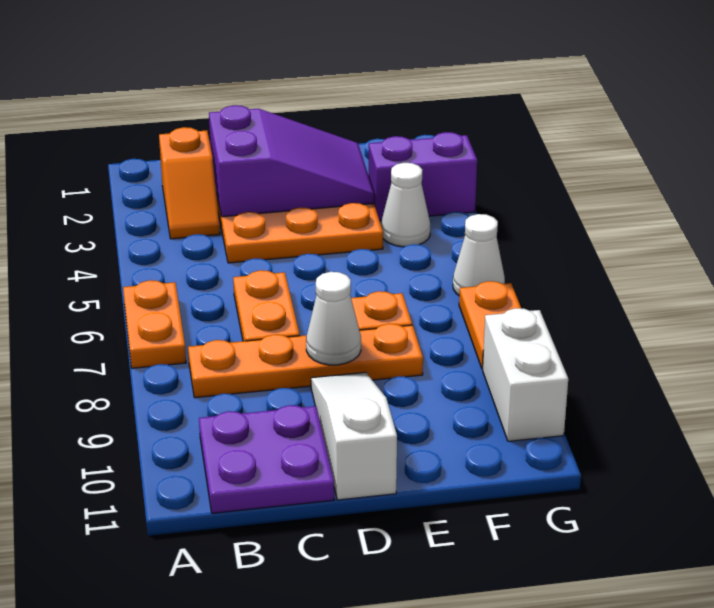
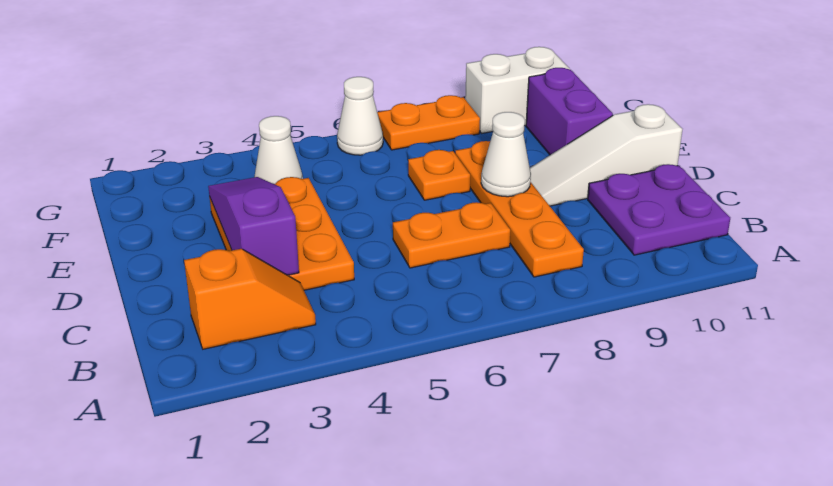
orange plate A6:A7 level 1 -> none
purple slope C2:E3 level 2 top C -> purple slope C3:E3 level 2 top C
purple brick F3:G3 level 1 -> purple brick E10:F10 level 1

